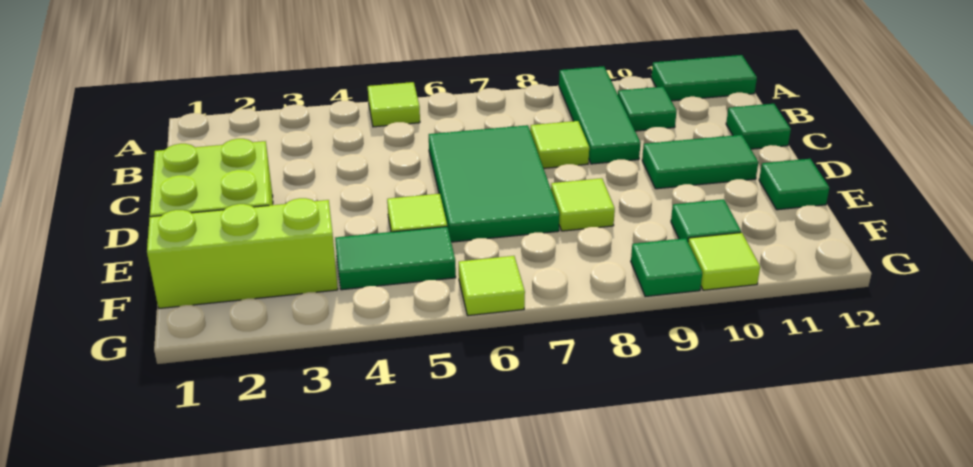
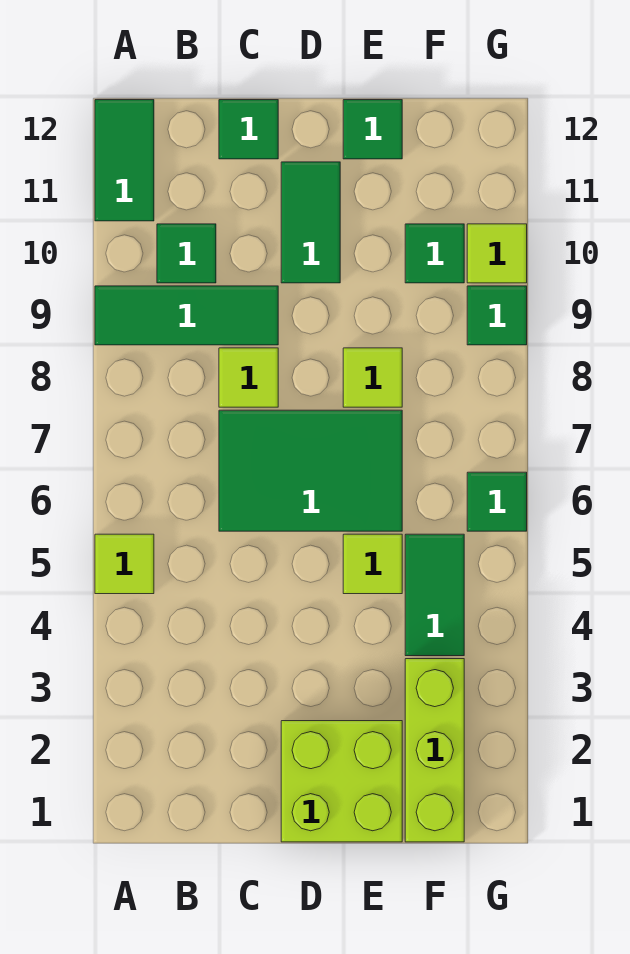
lime tile G6 level 1 -> green tile G6 level 1

